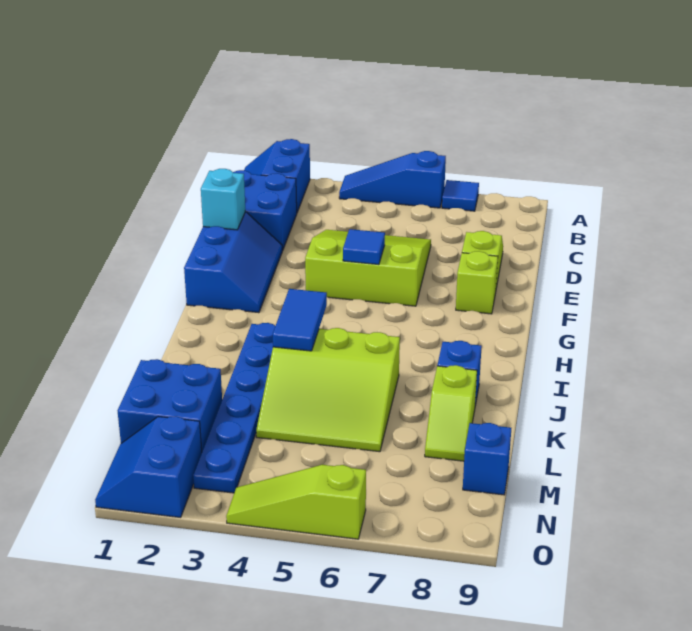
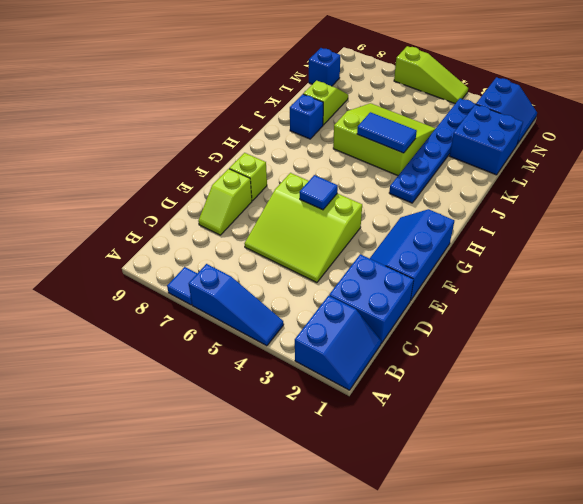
cyan brick E1 level 2 -> none
blue tile I4:J4 level 2 -> blue tile J4:J5 level 2

